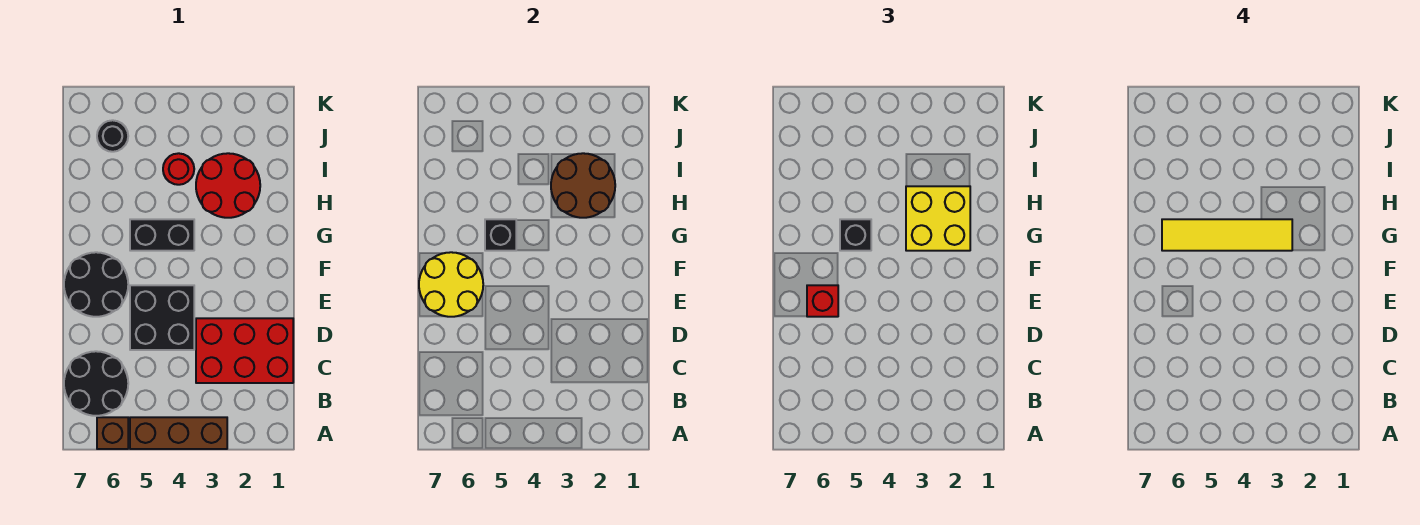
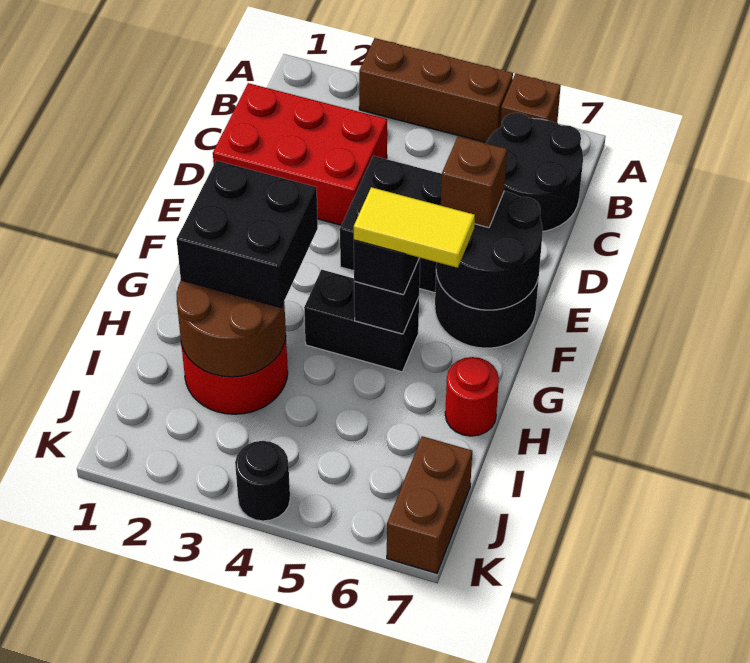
yellow round brick E6:F7 level 2 -> black round brick E6:F7 level 2
red brick E6 level 3 -> brown brick E6 level 3
yellow brick G2:H3 level 3 -> black brick G2:H3 level 3
yellow tile G3:G6 level 4 -> yellow tile G5:G6 level 4
red round brick I4 level 1 -> red round brick H7 level 1
black round brick J6 level 1 -> black round brick K4 level 1
none -> brown brick J7:K7 level 1

